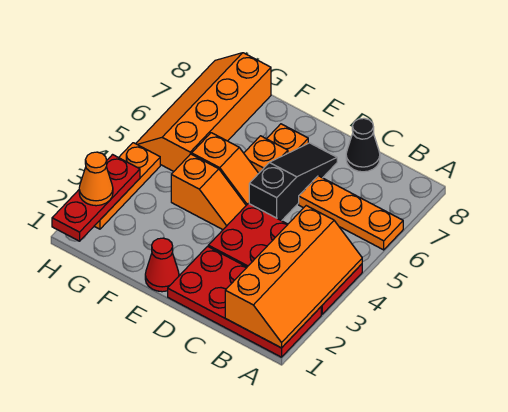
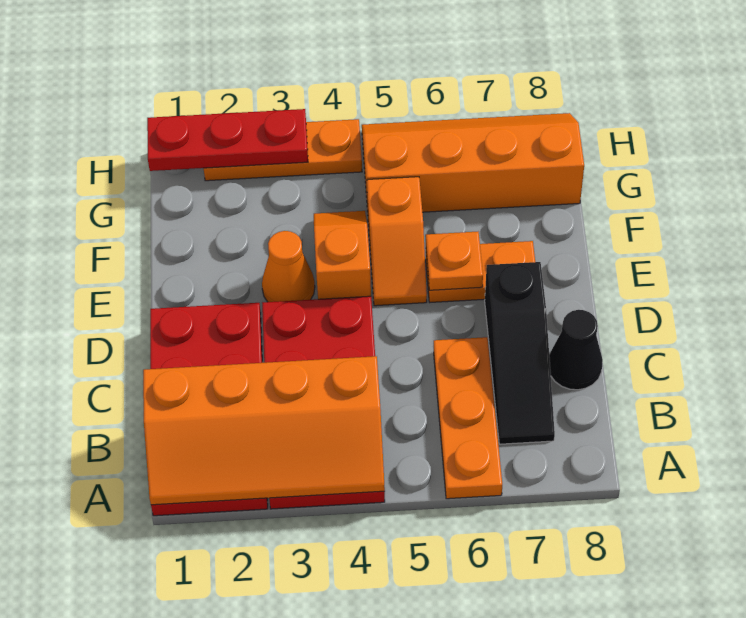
black slope D5:D7 level 1 top 5 -> black slope B7:D7 level 1 top D
red cone E1 level 1 -> none
orange slope E4:F4 level 1 top F -> orange slope E4:F4 level 1 top E
orange cone H2 level 3 -> orange cone E3 level 1

